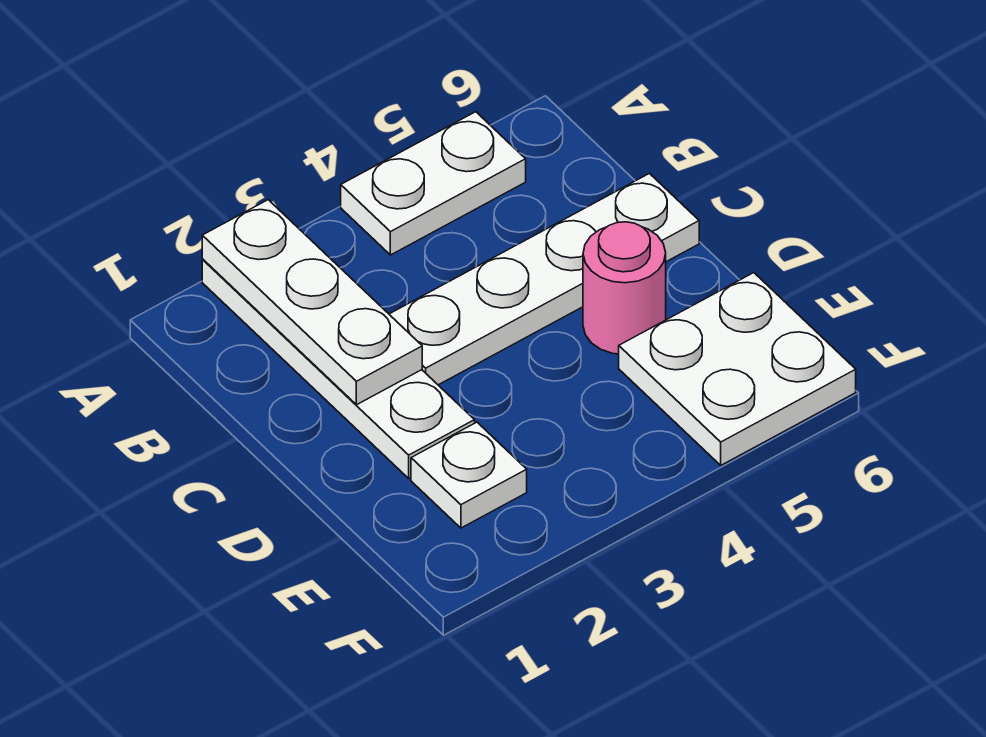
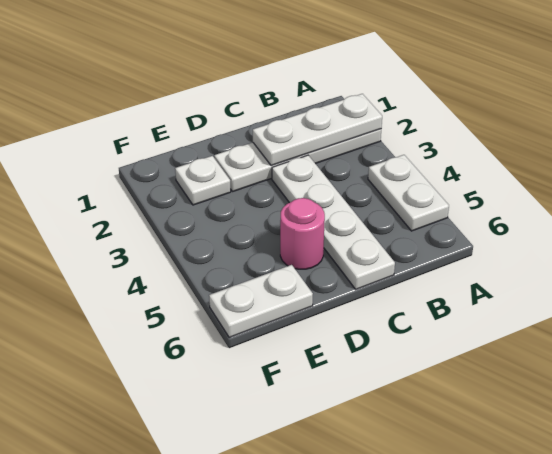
white plate E5:F6 level 1 -> white plate E6:F6 level 1

